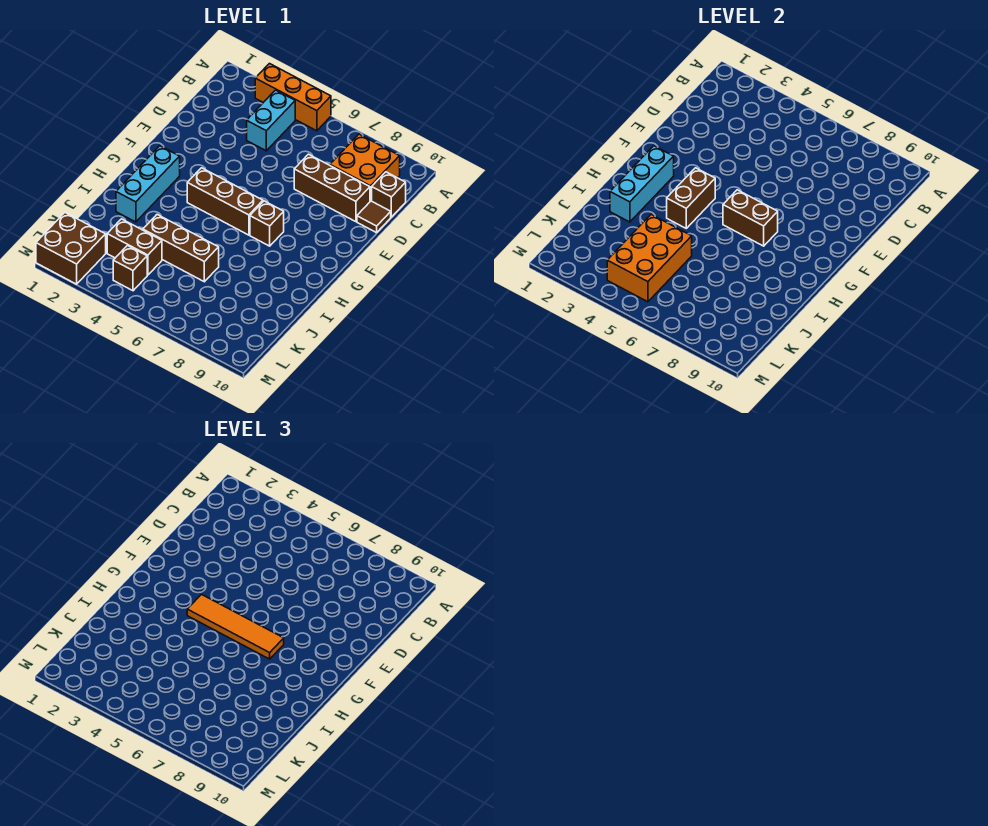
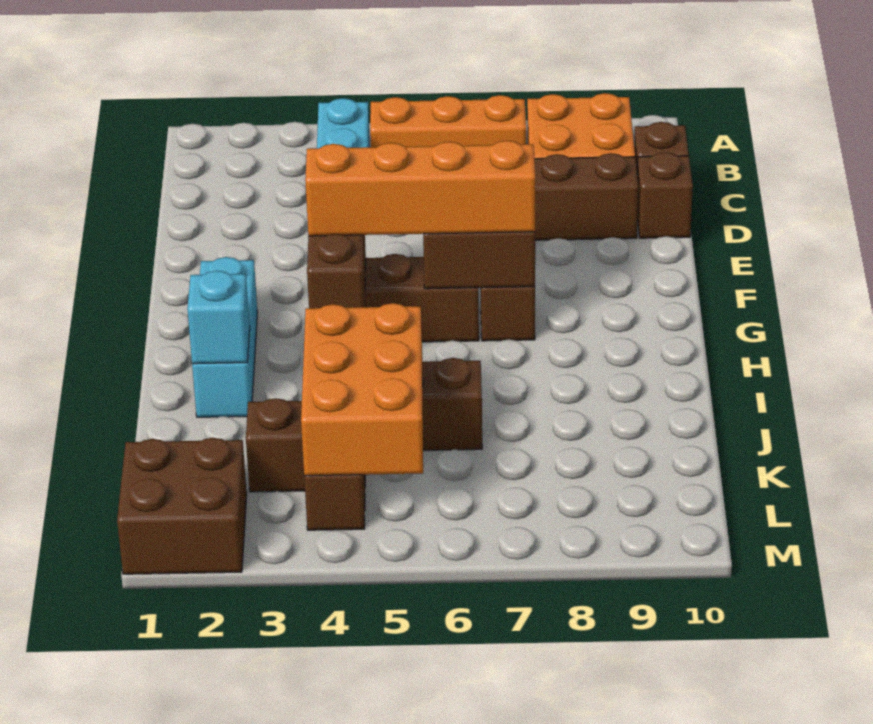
orange brick A3:A5 level 1 -> orange brick B5:B7 level 1
brown tile D10 level 1 -> brown brick D10 level 1
cyan brick G2:I2 level 2 -> cyan brick I2 level 2
orange tile G4:G7 level 3 -> orange brick G4:G7 level 3

